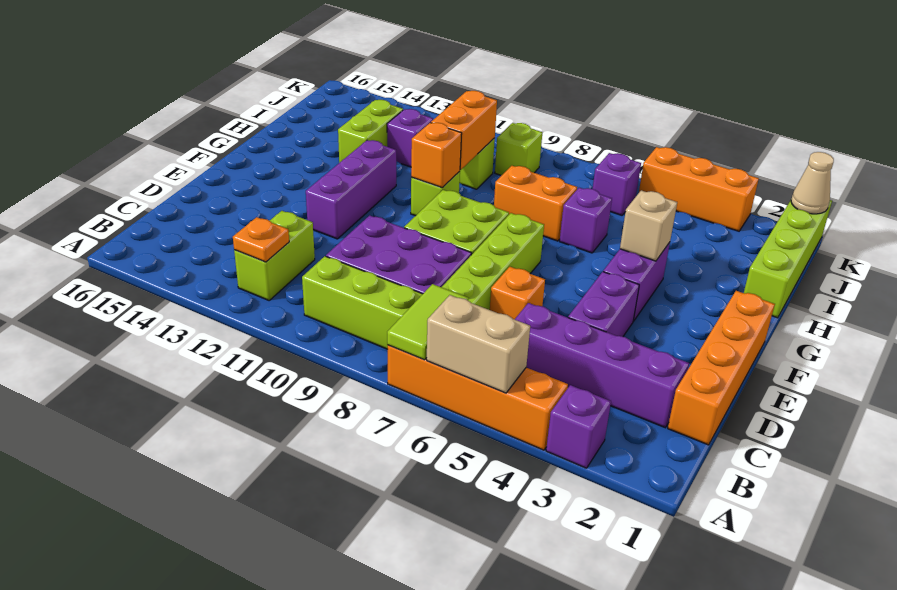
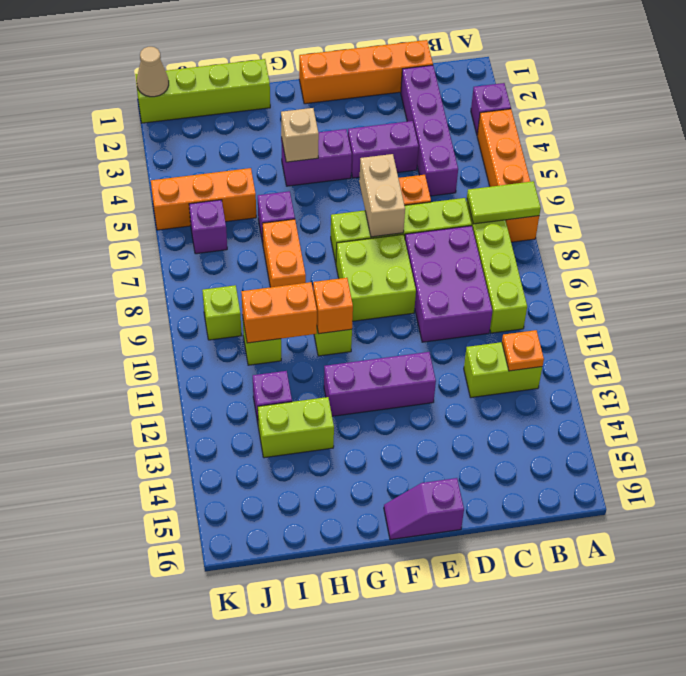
tan brick A5:A6 level 2 -> tan brick E6:E7 level 2
none -> purple slope E16:F16 level 1 top E
orange brick K3:K5 level 1 -> orange brick I5:K5 level 1

